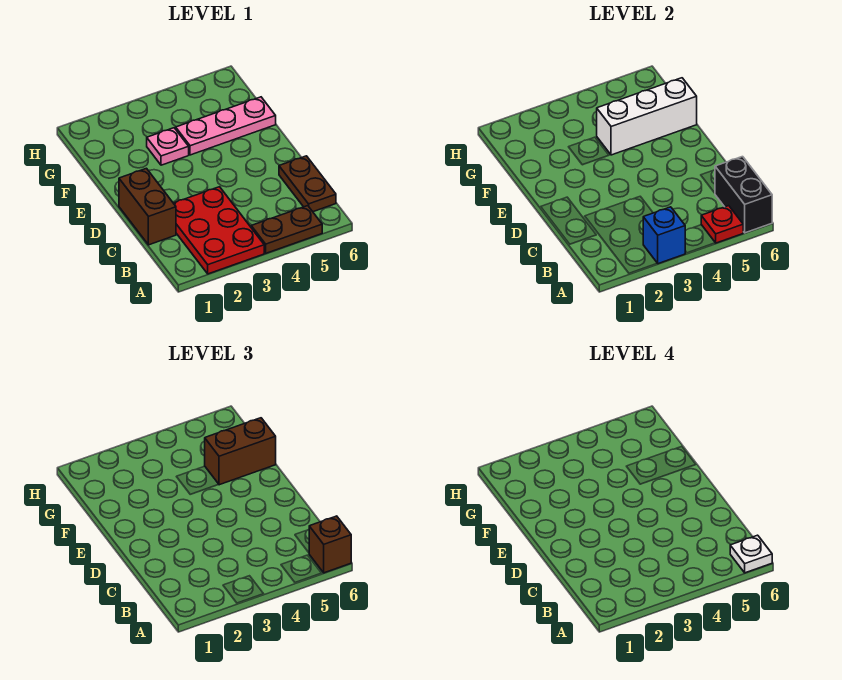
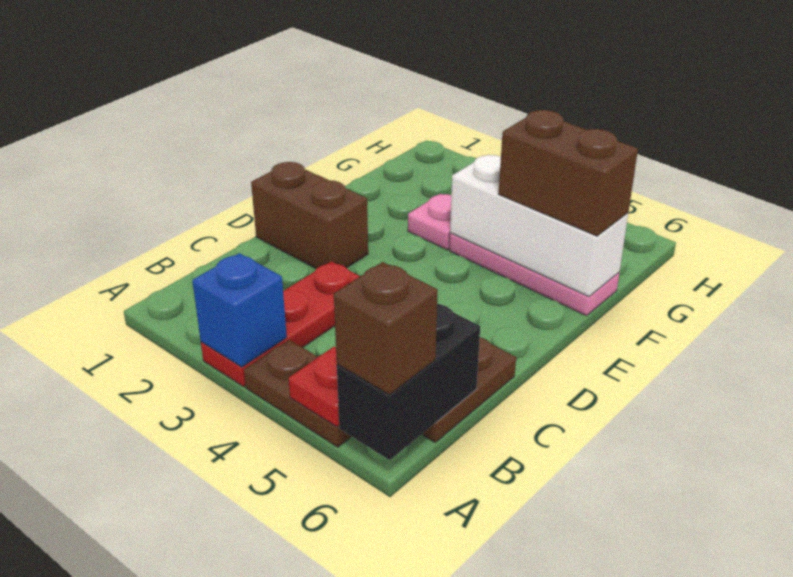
red plate A2:C3 level 1 -> red plate A3:C3 level 1
white plate A6 level 4 -> none
brown brick C1:D1 level 1 -> brown brick D1:D2 level 1

